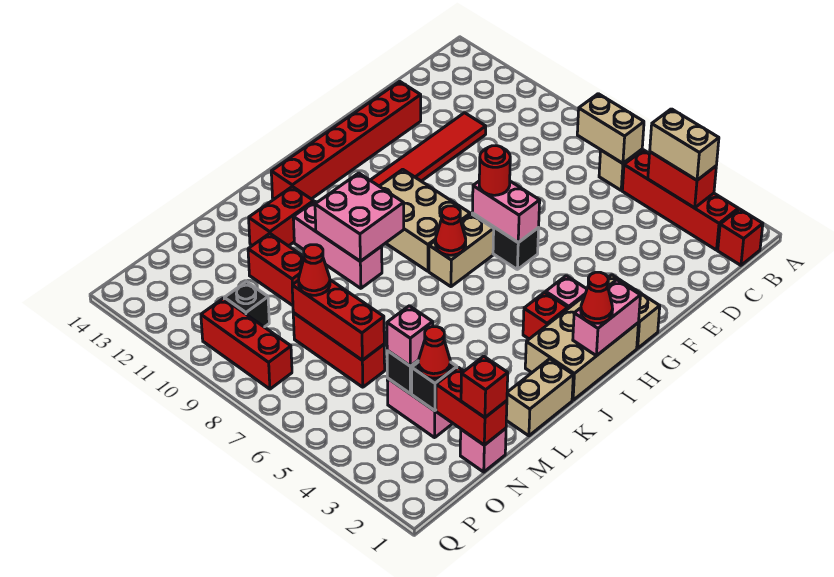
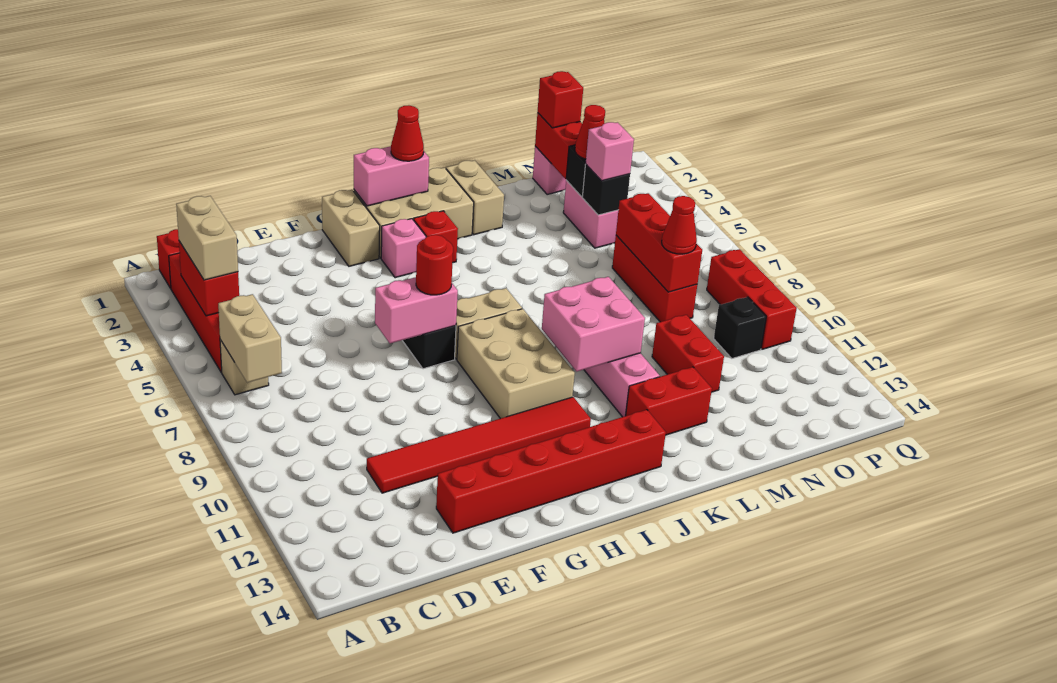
pink brick G6:G7 level 2 -> pink brick F7:G7 level 2
red cone I7 level 2 -> none
tan brick K1:L1 level 1 -> tan brick K1:K2 level 1

